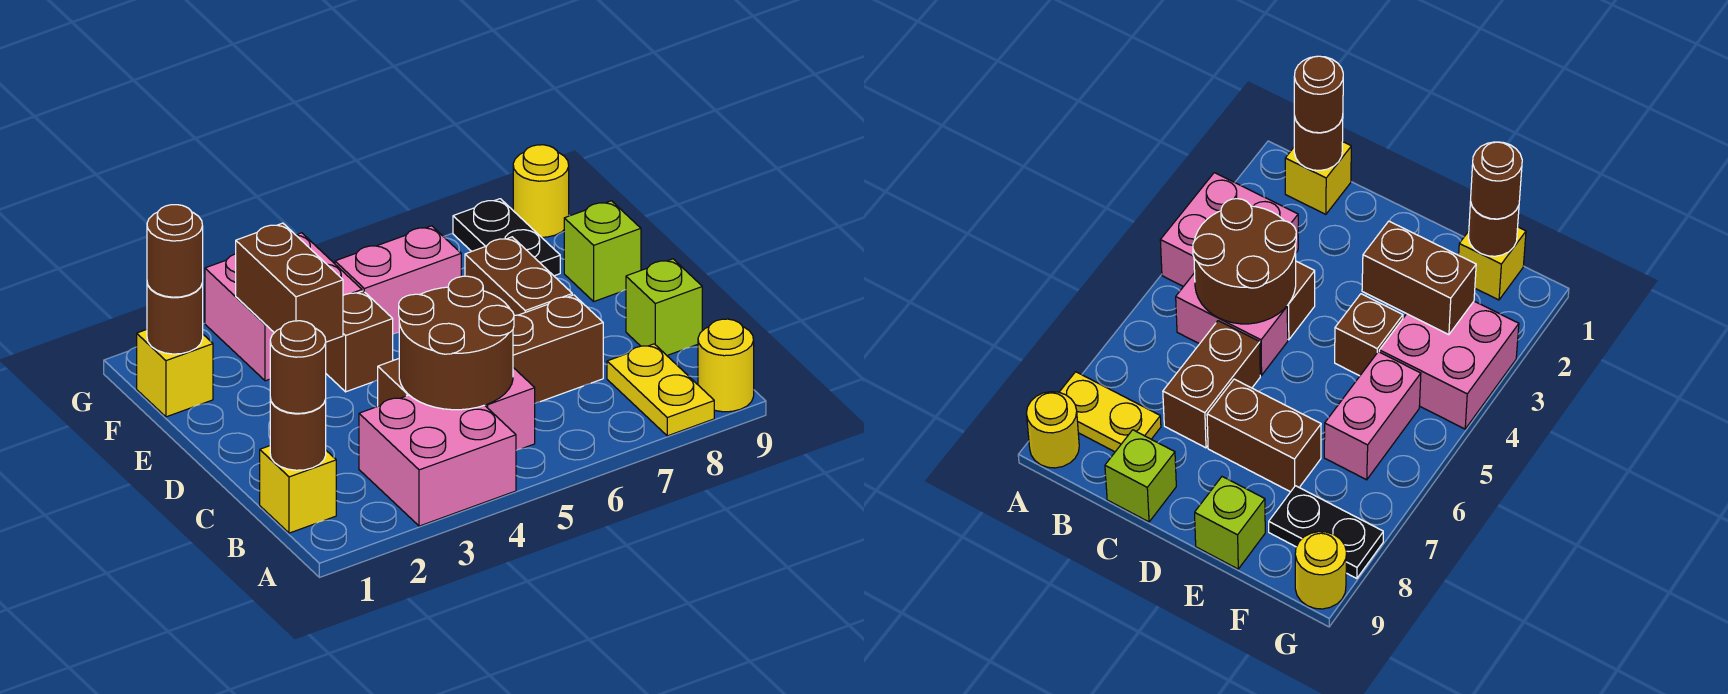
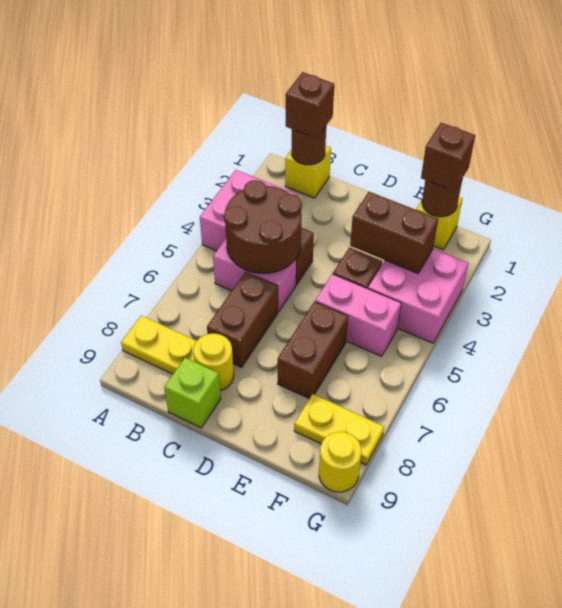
yellow round brick A9 level 1 -> yellow round brick C8 level 1
brown round brick B1 level 3 -> brown brick B1 level 3
brown brick D7:E7 level 1 -> brown brick E6:E7 level 1
lime brick E9 level 1 -> none
brown round brick F1 level 3 -> brown brick F1 level 3
pink brick F5:F6 level 1 -> pink brick E5:F5 level 1
black plate F8:G8 level 1 -> yellow plate F8:G8 level 1

